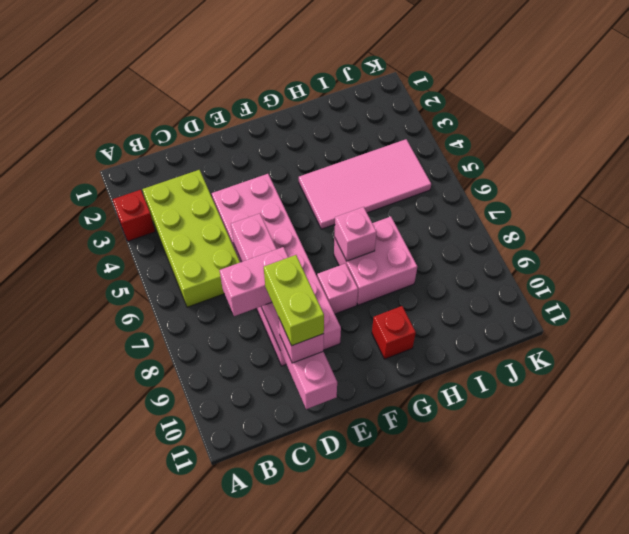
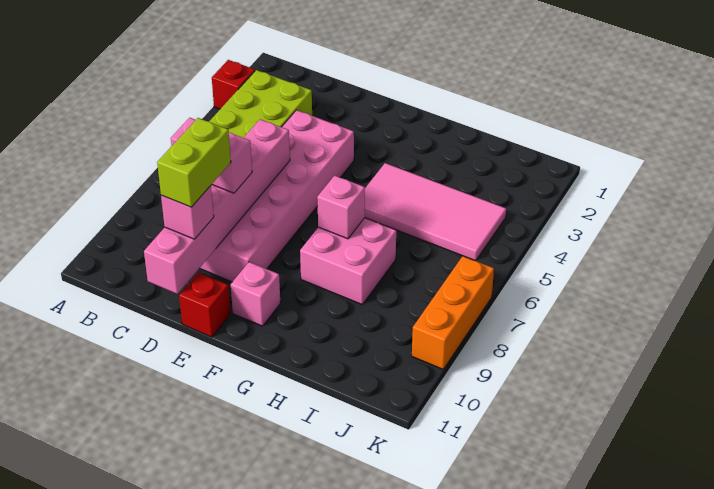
pink brick F8 level 1 -> pink brick F10 level 1
red brick G10 level 1 -> red brick E11 level 1
none -> orange brick K7:K9 level 1

